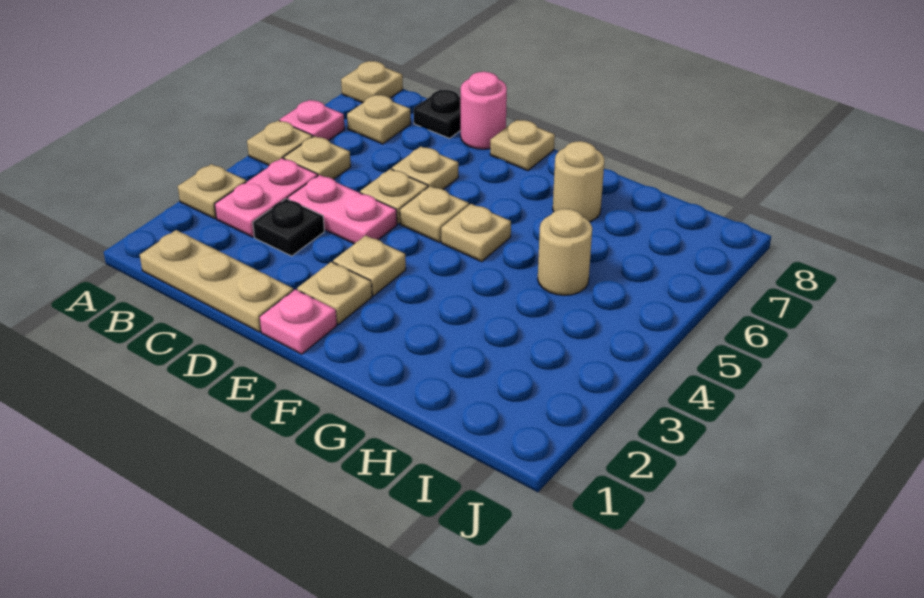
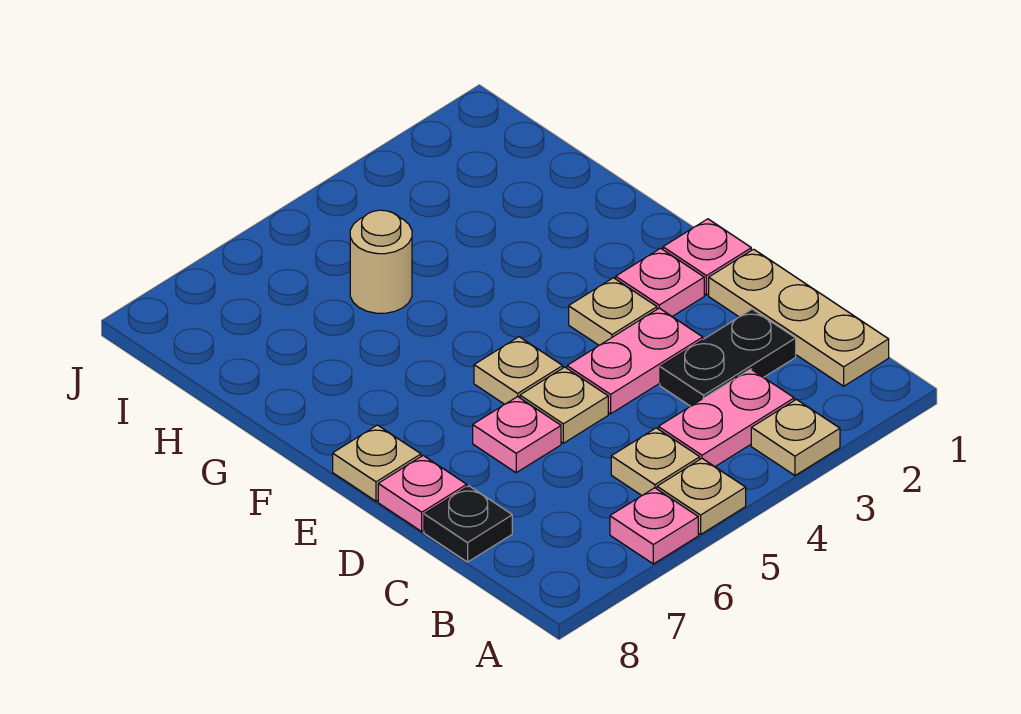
tan plate A8 level 1 -> none
tan plate B7 level 1 -> none
black plate C3 level 1 -> black plate C2:C3 level 1
pink plate C4:D4 level 1 -> pink plate D3:D4 level 1
tan plate D6 level 1 -> pink plate D6 level 1
pink round brick D8 level 1 -> pink plate D8 level 1
tan plate E2 level 1 -> pink plate E2 level 1
tan plate F5 level 1 -> none
tan round brick G7 level 1 -> none

